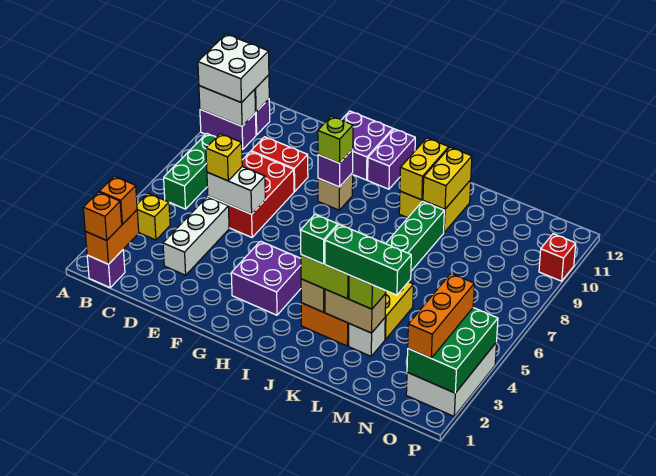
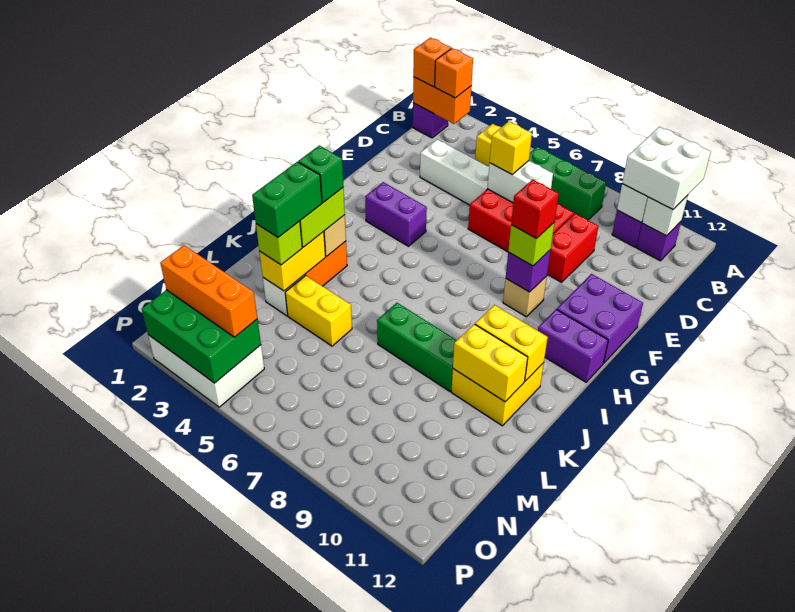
white brick D6:E6 level 2 -> white brick D6:D7 level 2
purple brick G3:H4 level 1 -> purple brick G3:G4 level 1
tan brick K3:L3 level 2 -> yellow brick K3:L3 level 2
green brick K3:M3 level 4 -> green brick K3:L3 level 4
red brick P10 level 1 -> red brick G9 level 4

